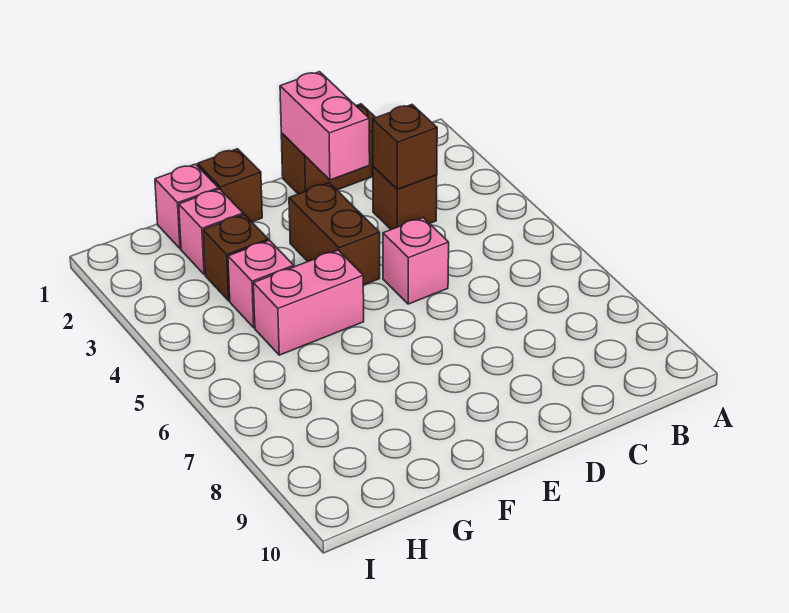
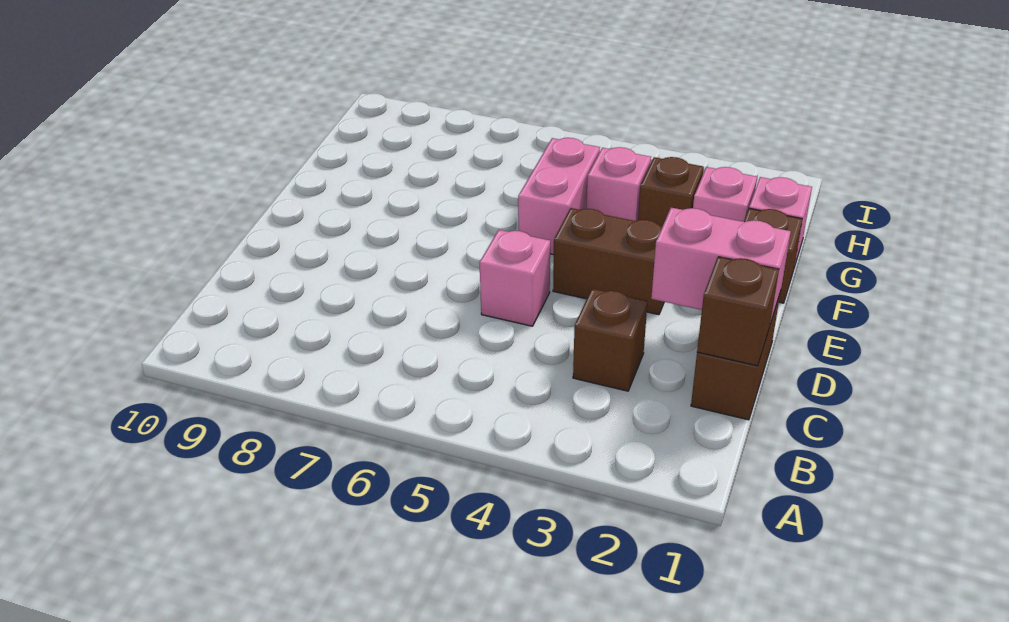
brown brick C3 level 2 -> brown brick C1 level 2

